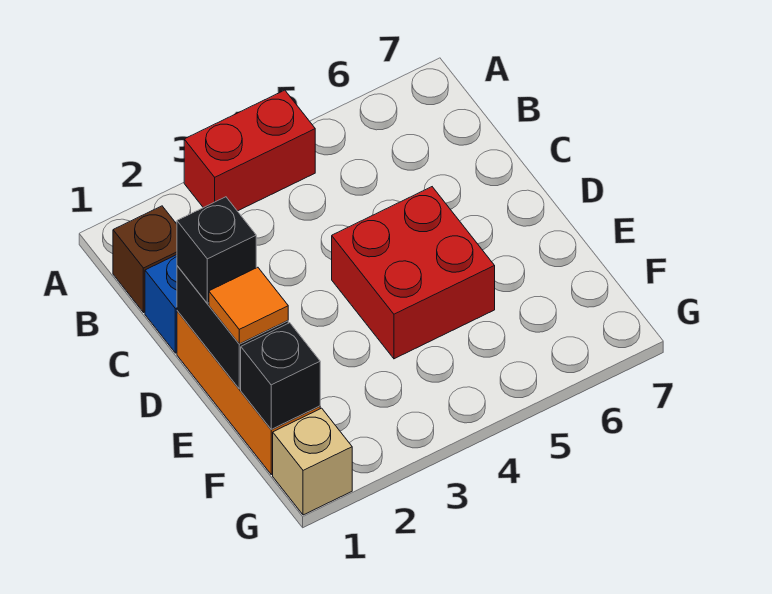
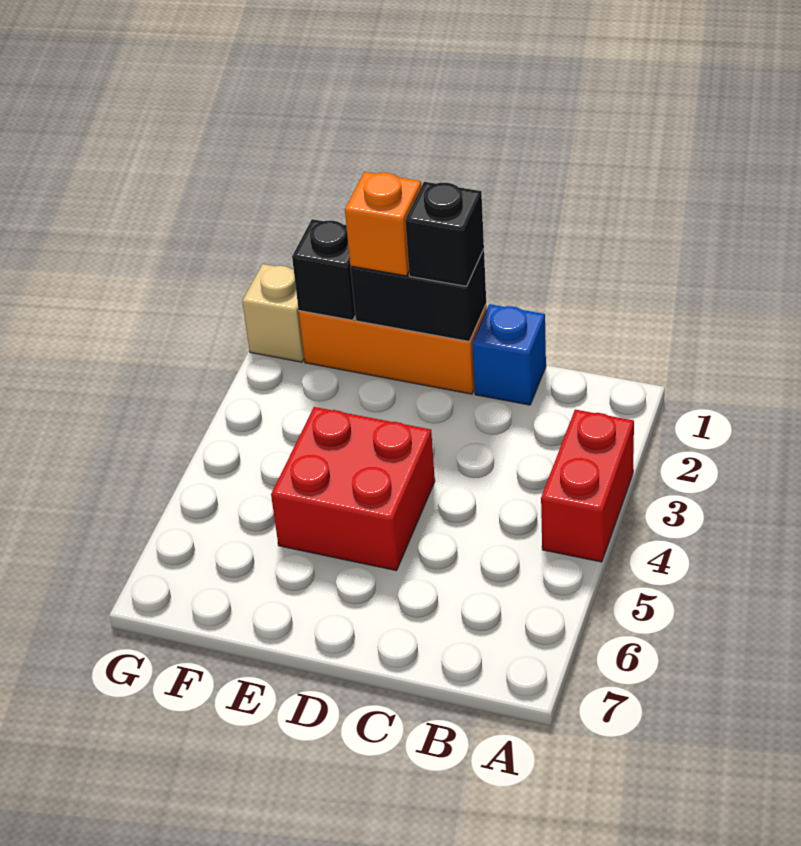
brown brick B1 level 1 -> none
orange tile E1 level 3 -> orange brick E1 level 3

